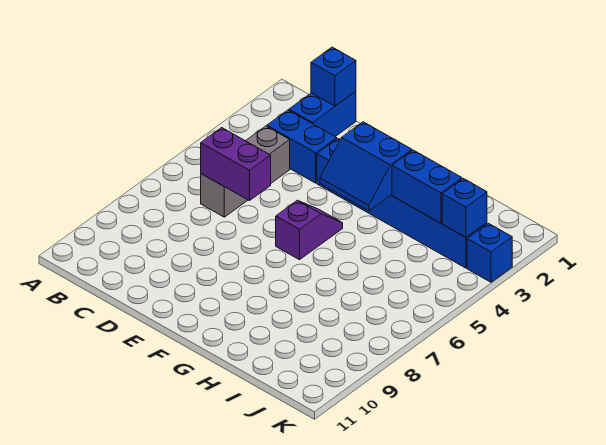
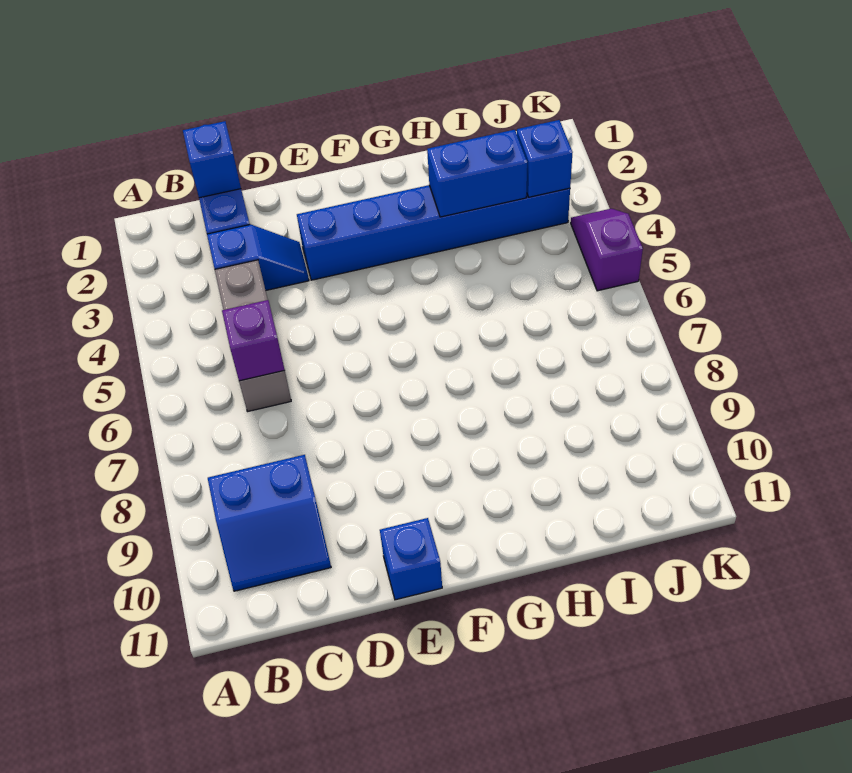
blue brick C3:D3 level 1 -> blue slope C3:D3 level 1 top C
purple brick C6:D6 level 2 -> purple brick C6 level 2
blue slope F3:G4 level 2 top 3 -> blue slope B9:C10 level 1 top 9
purple slope F5:F6 level 1 top 6 -> purple slope K4:K5 level 1 top 5
blue brick K3 level 1 -> blue brick E11 level 1

